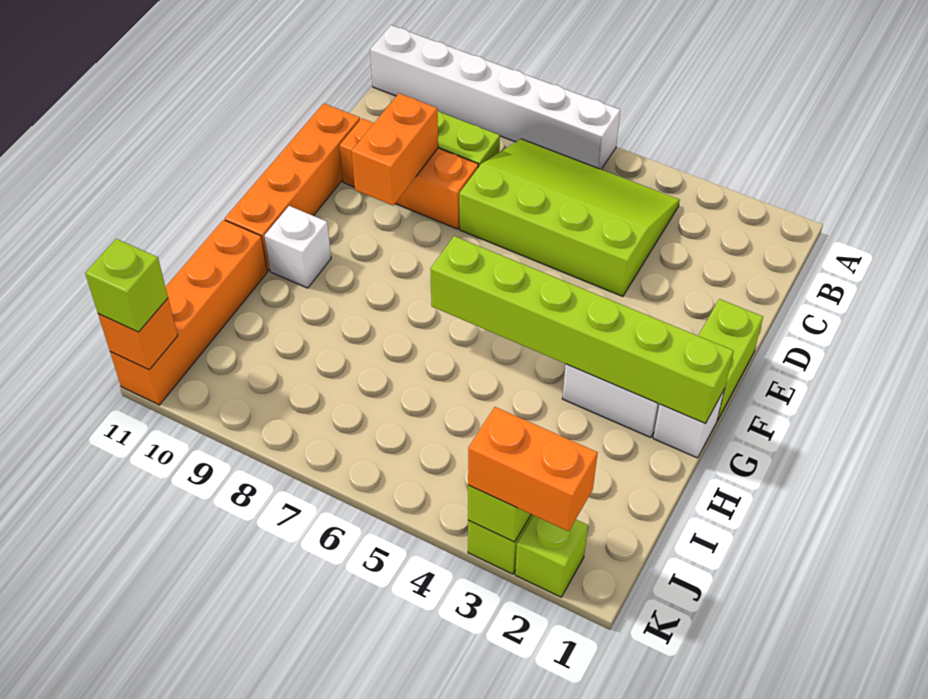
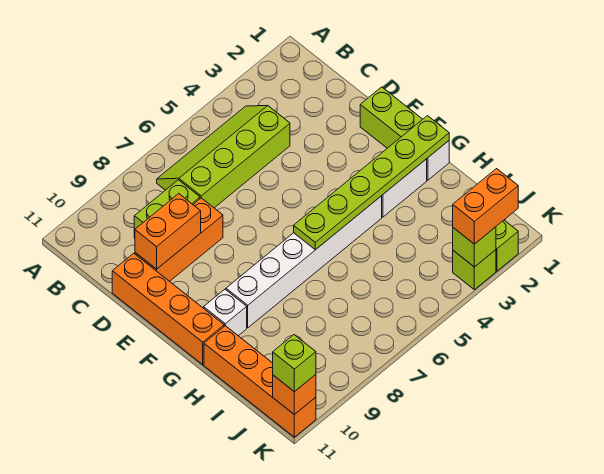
white brick A6:A11 level 1 -> white brick G4:G9 level 1
lime slope B4:D7 level 1 top D -> lime slope B4:C7 level 1 top C
orange brick D9:E9 level 2 -> orange brick D9:D10 level 2
lime brick G1:G6 level 2 -> lime plate G1:G6 level 2

